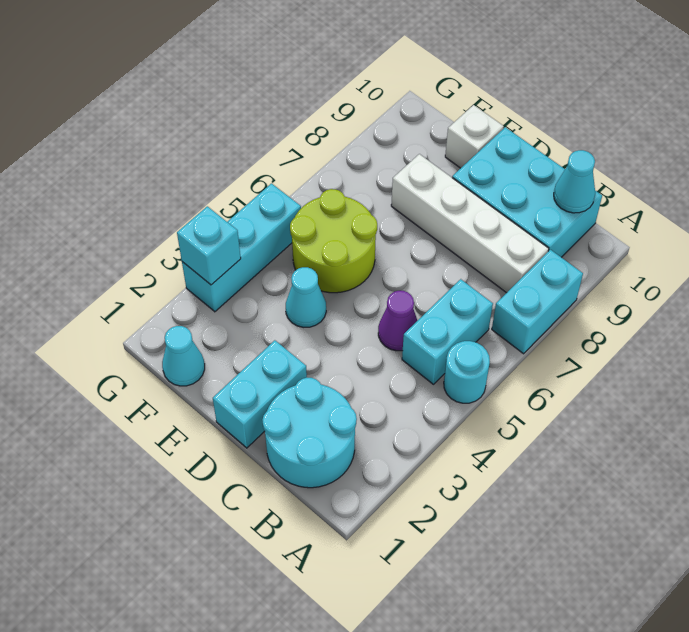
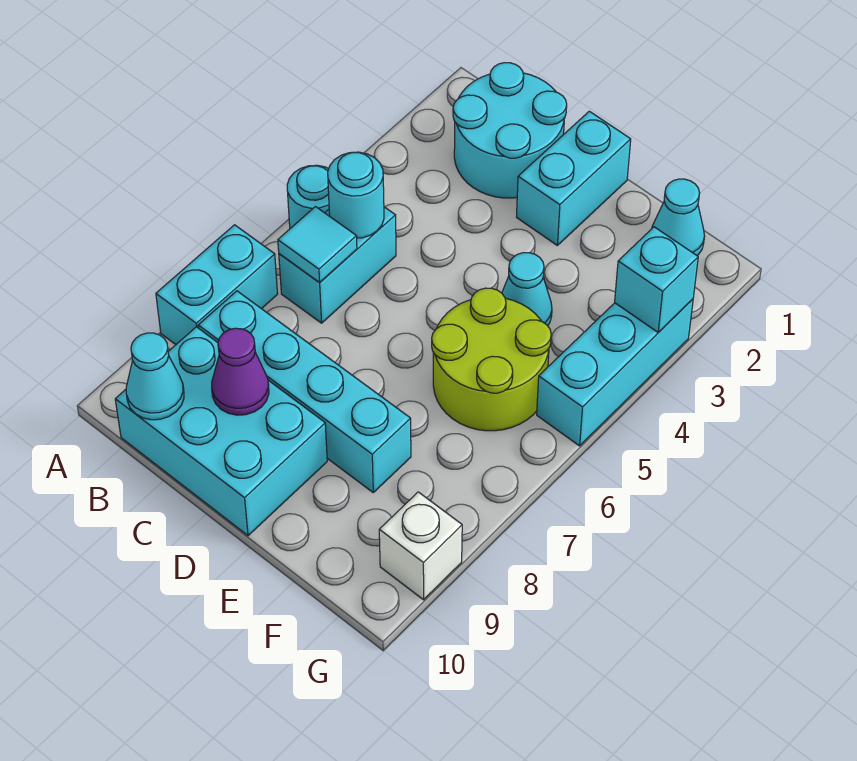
none -> cyan round brick B5 level 2
none -> cyan tile B6 level 2
white brick B8:E8 level 1 -> cyan brick B8:E8 level 1
purple cone C5 level 1 -> purple cone C9 level 2
white brick E10 level 1 -> white brick G9 level 1

